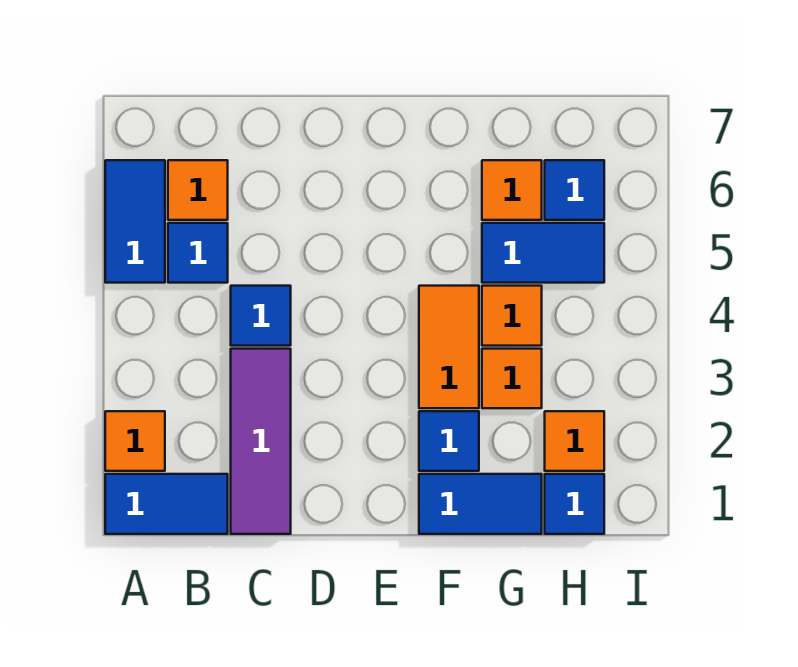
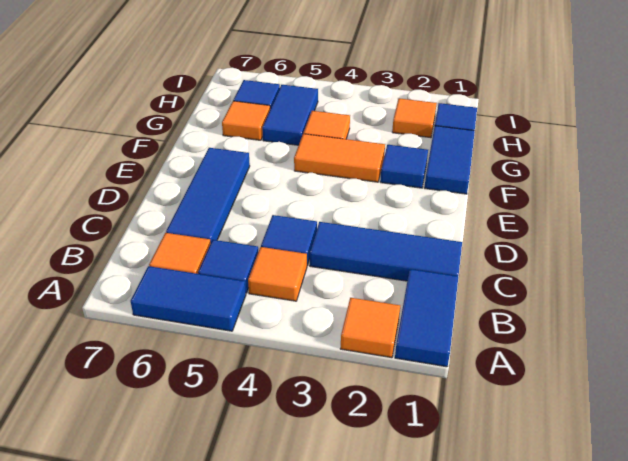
purple tile C1:C3 level 1 -> blue tile C1:C3 level 1
none -> blue tile C6:E6 level 1
orange tile G3 level 1 -> orange tile B4 level 1

